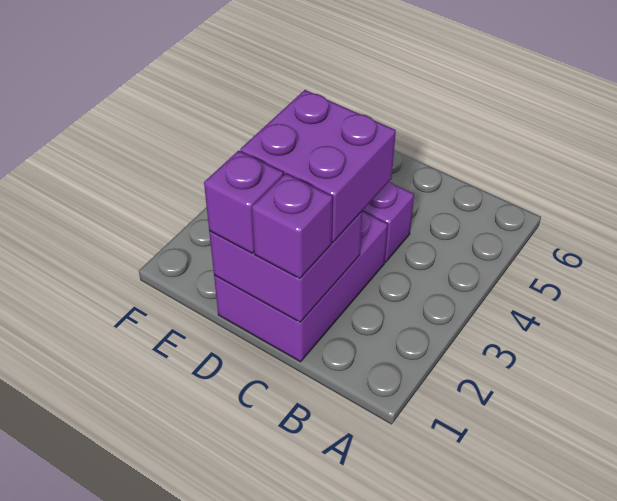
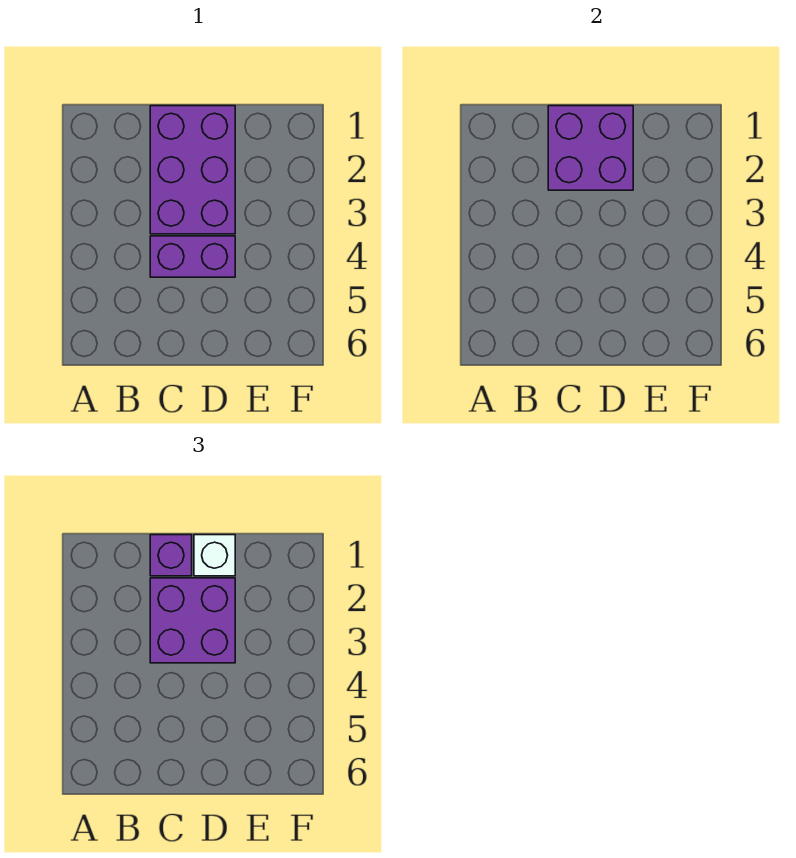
purple brick D1 level 3 -> white brick D1 level 3

